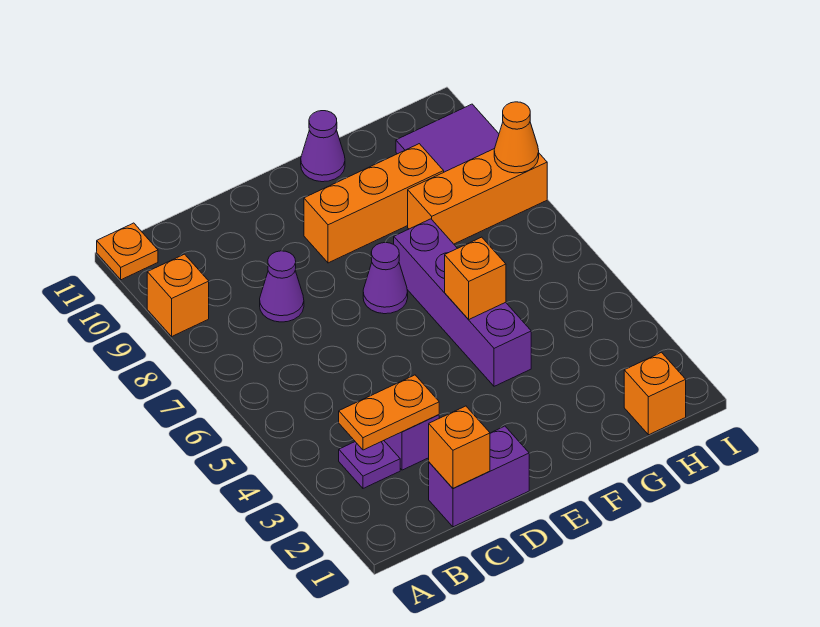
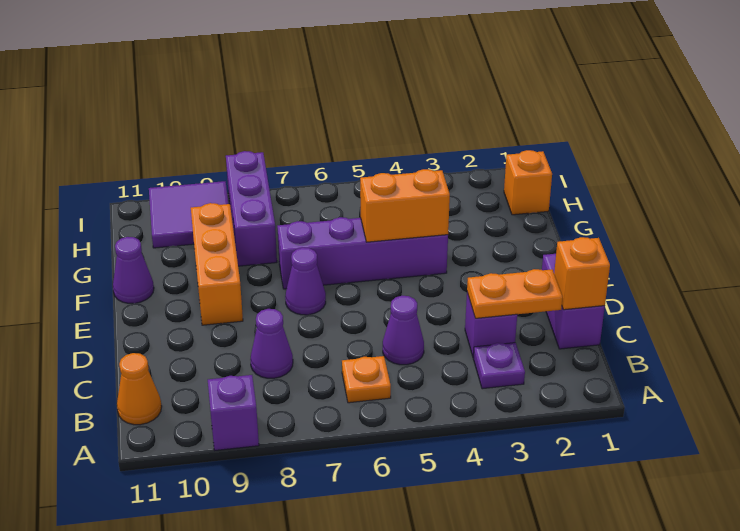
orange brick A9 level 1 -> purple brick A9 level 1
orange plate A11 level 1 -> orange plate B6 level 1
orange plate B3:C3 level 2 -> orange plate C2:C3 level 2
none -> purple cone C5 level 1
orange brick F5 level 2 -> orange brick F4:F5 level 2
orange brick G8:I8 level 1 -> purple brick G8:I8 level 1
orange cone I8 level 2 -> orange cone B11 level 1

